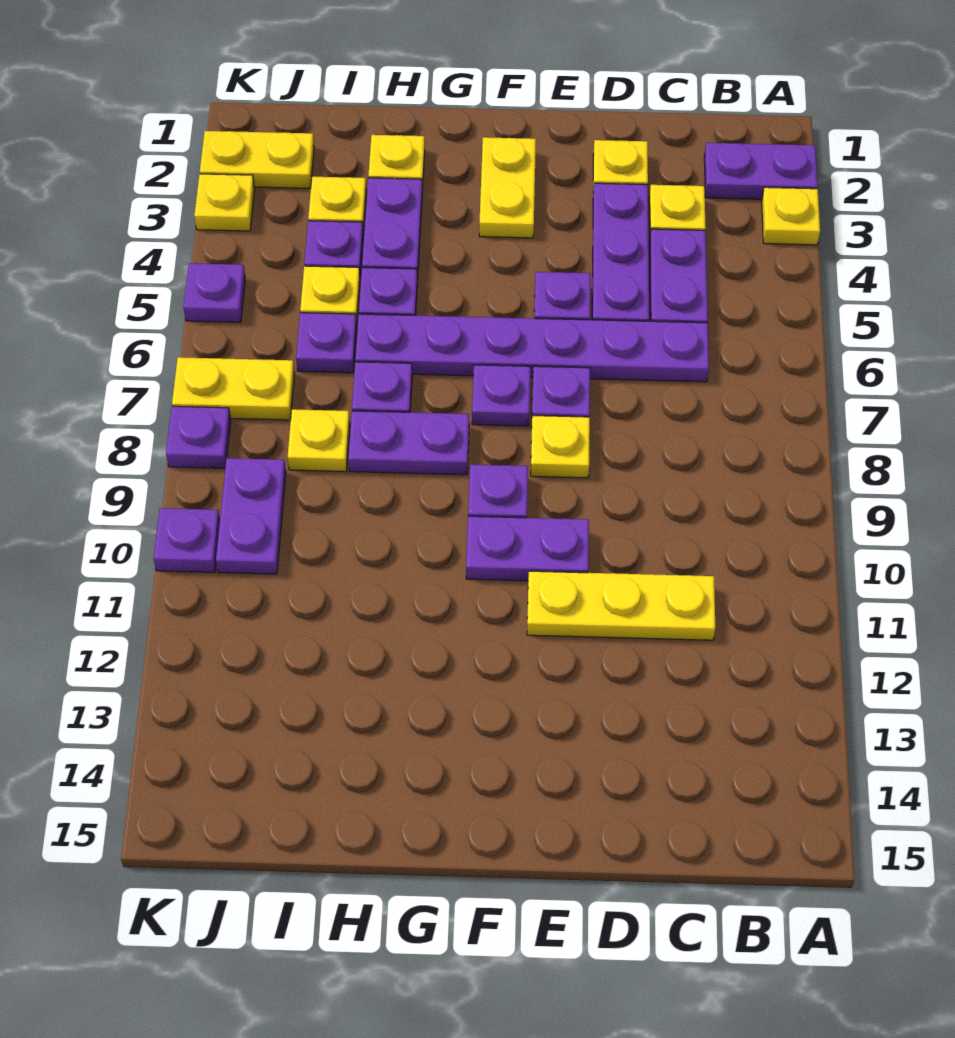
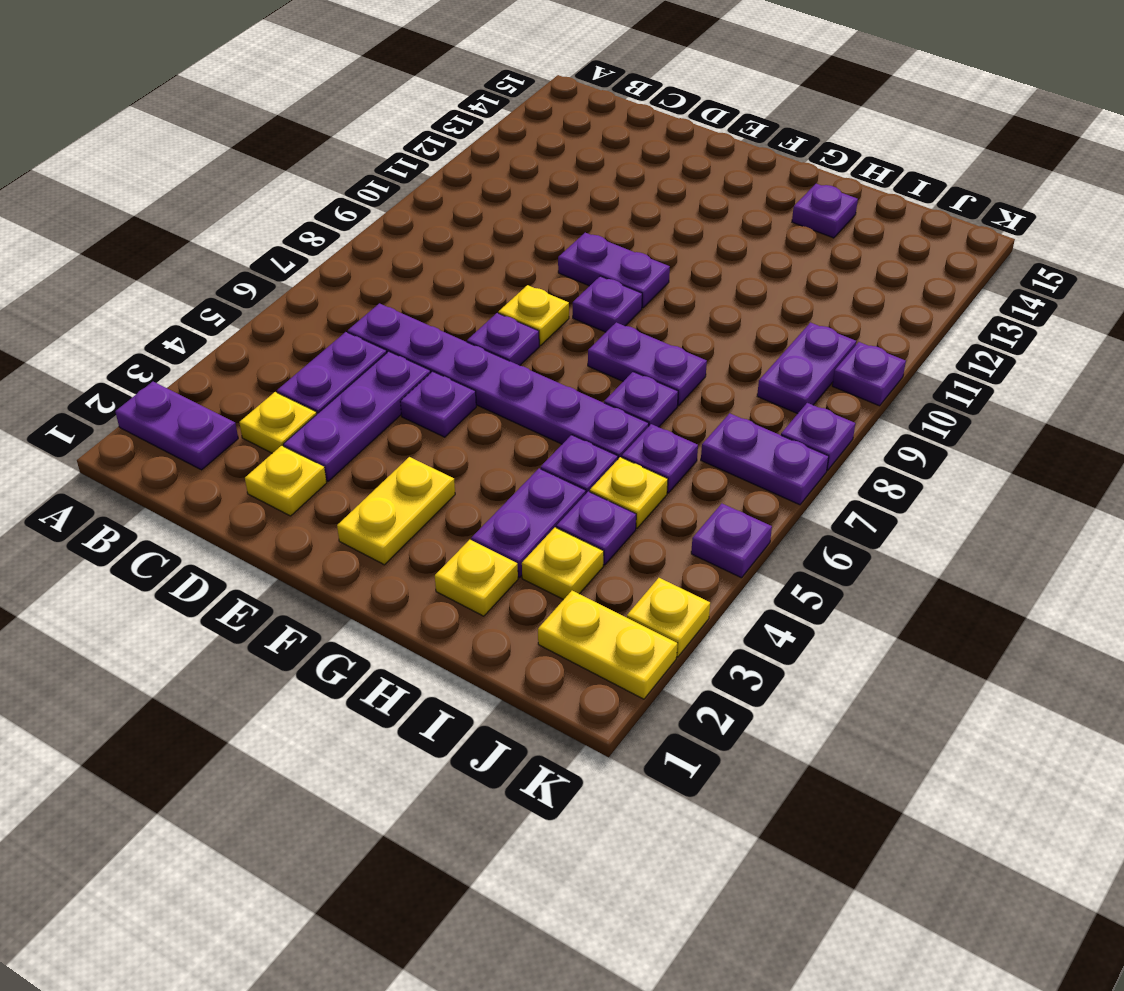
yellow plate A3 level 1 -> none
yellow plate C11:E11 level 1 -> none
purple plate F7 level 1 -> purple plate H14 level 1
yellow plate I8 level 1 -> none
yellow plate J7:K7 level 1 -> purple plate J7:K7 level 1

